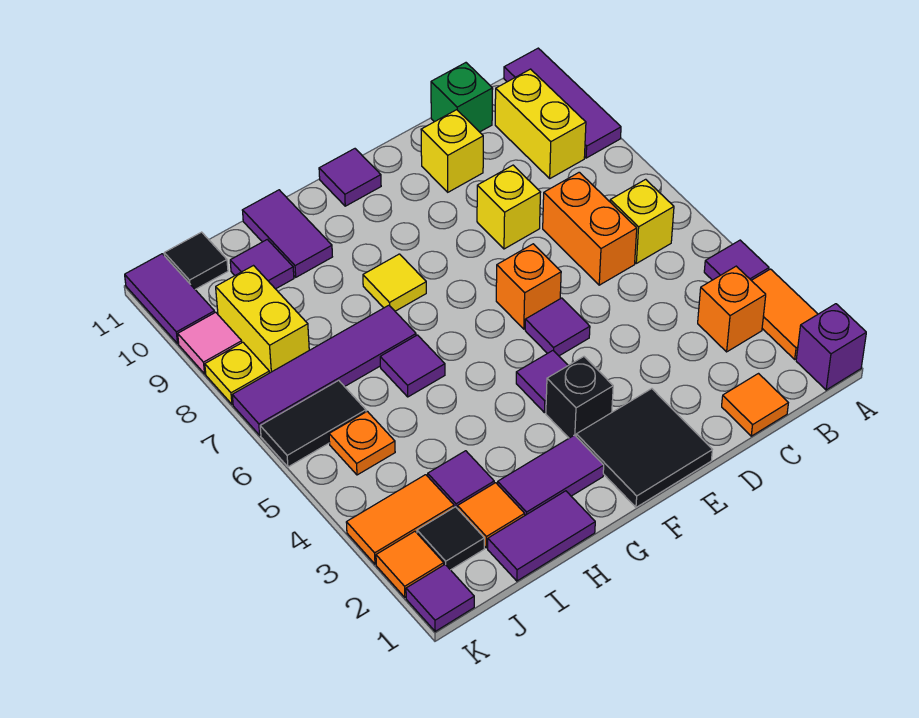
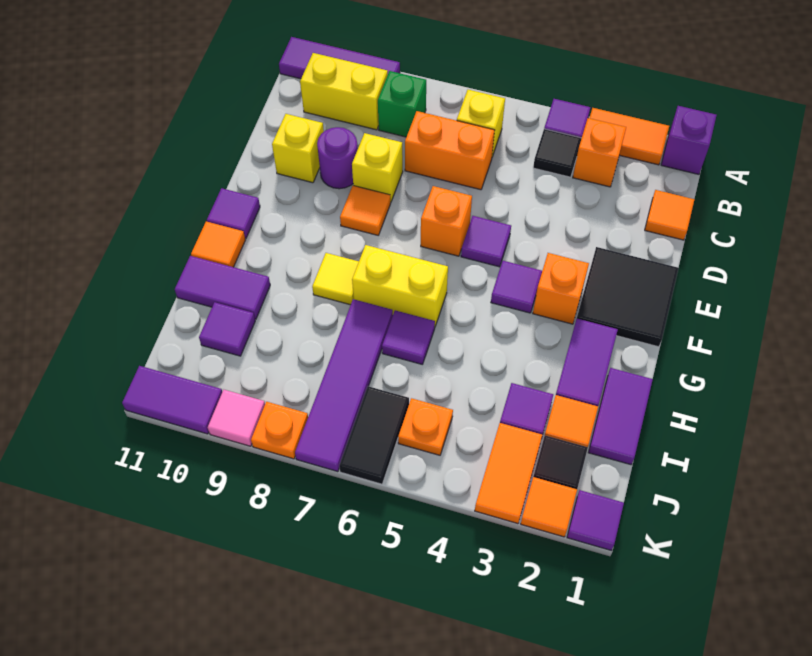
green brick C11 level 1 -> green brick B8 level 1
none -> purple round brick D9 level 1
none -> orange tile E8 level 1
black brick F3 level 1 -> orange brick F3 level 1
none -> orange tile G11 level 1
yellow brick J8:J9 level 1 -> yellow brick G6:G7 level 1
black tile J11 level 1 -> black tile B4 level 1
yellow plate K8 level 1 -> orange plate K8 level 1

